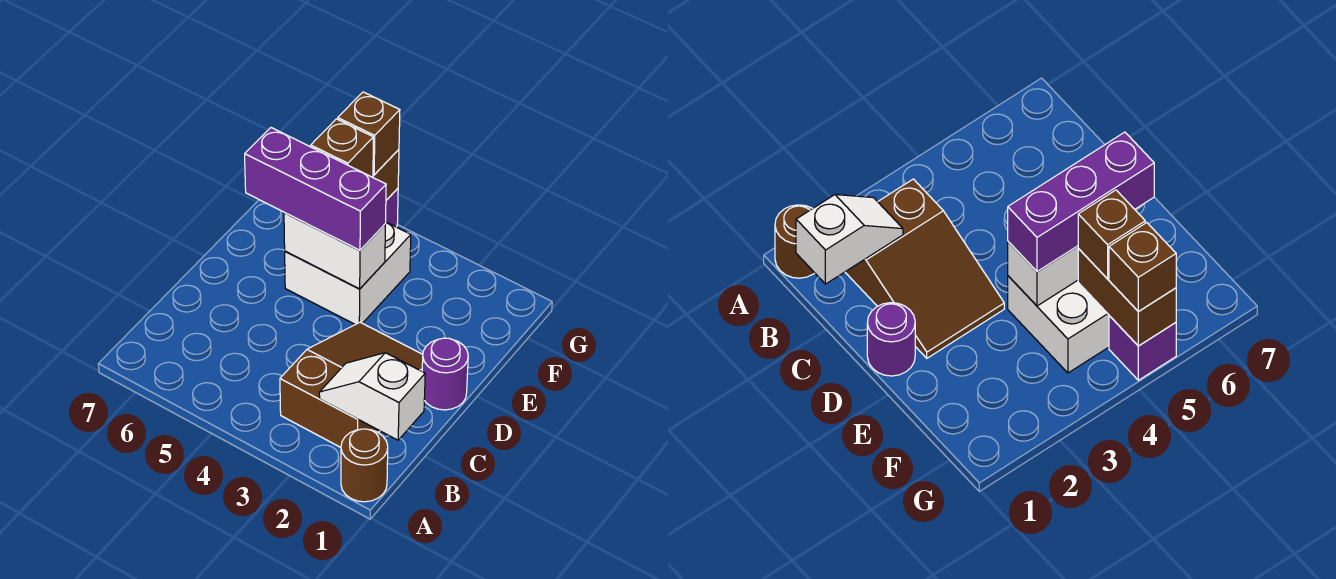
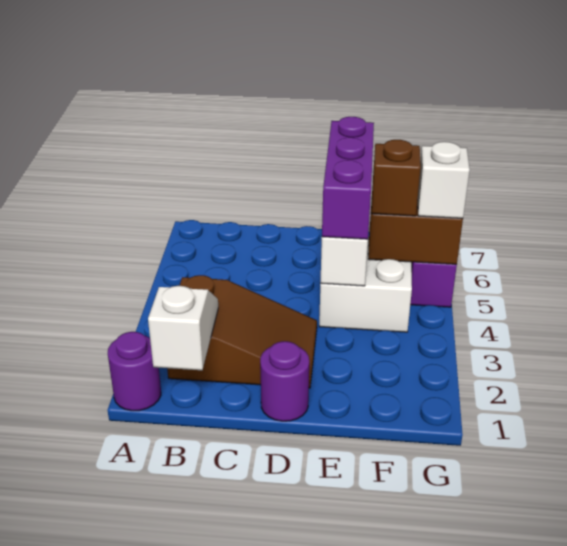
brown round brick A1 level 1 -> purple round brick A1 level 1
brown brick G5 level 3 -> white brick G5 level 3

